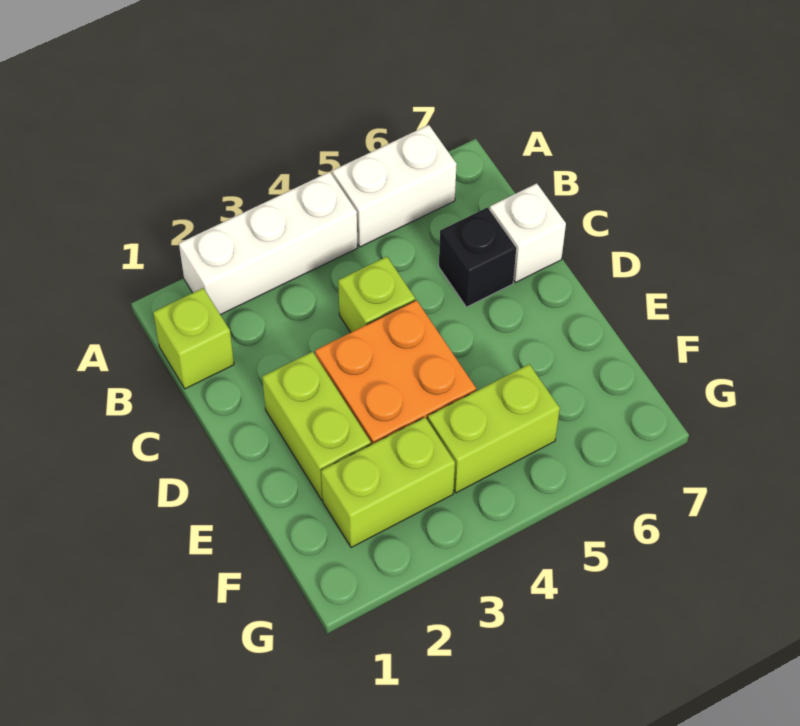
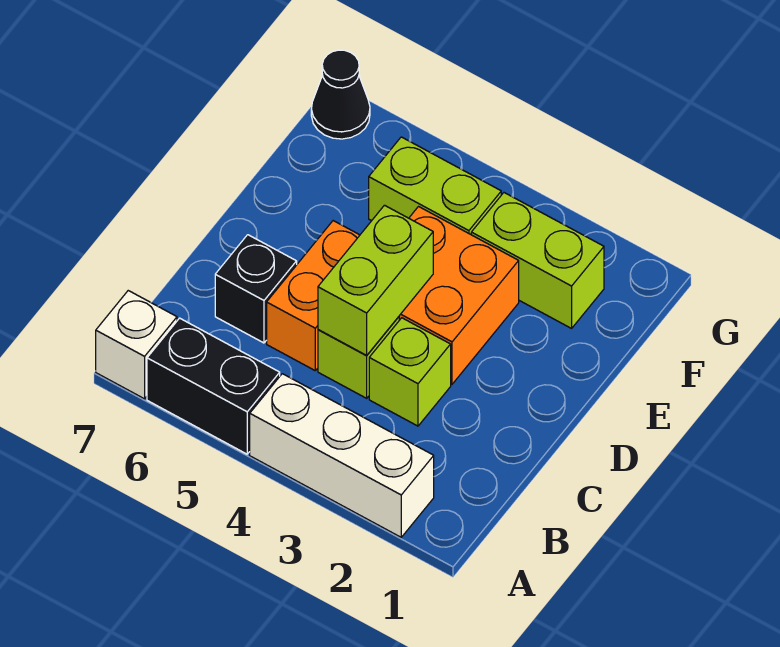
white brick A5:A6 level 1 -> black brick A5:A6 level 1
lime brick B1 level 1 -> lime brick C3 level 1
none -> orange brick C5:D5 level 1
white brick C7 level 1 -> white brick A7 level 1
lime brick D2:E2 level 1 -> lime brick C4:D4 level 2
none -> black cone G7 level 1

